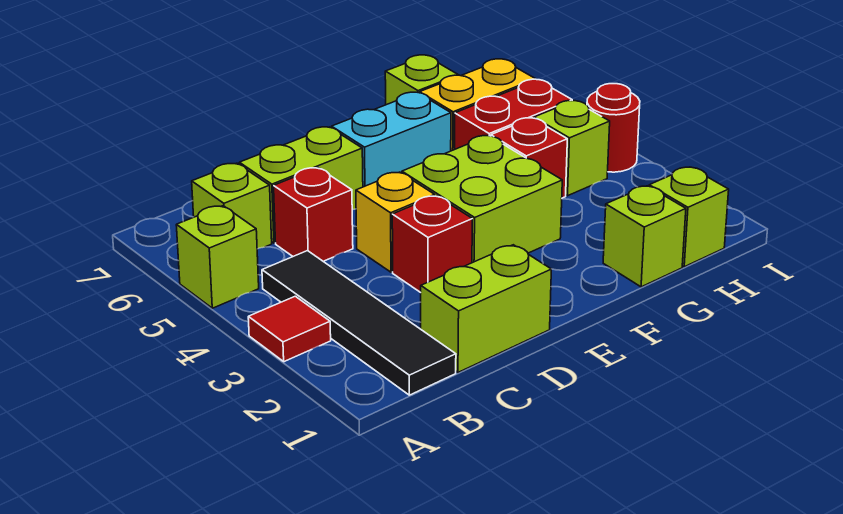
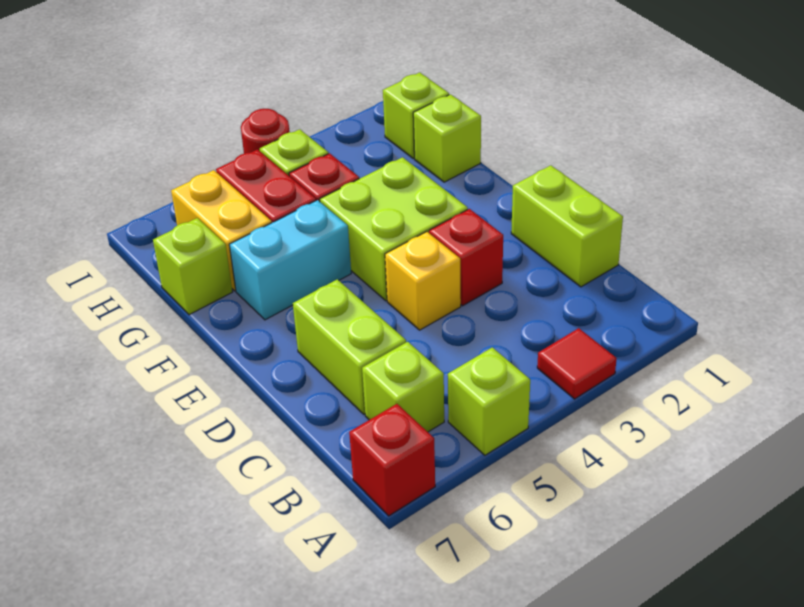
black tile B1:B4 level 1 -> none
red brick C5 level 1 -> red brick A7 level 1
cyan brick E6:F6 level 1 -> cyan brick F5:F6 level 1

